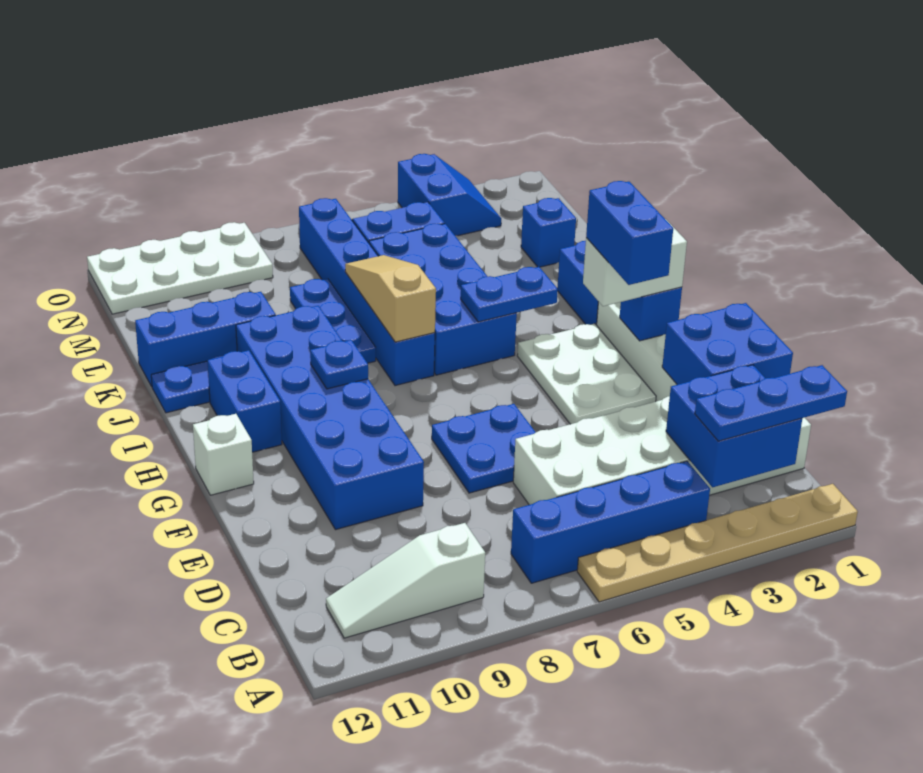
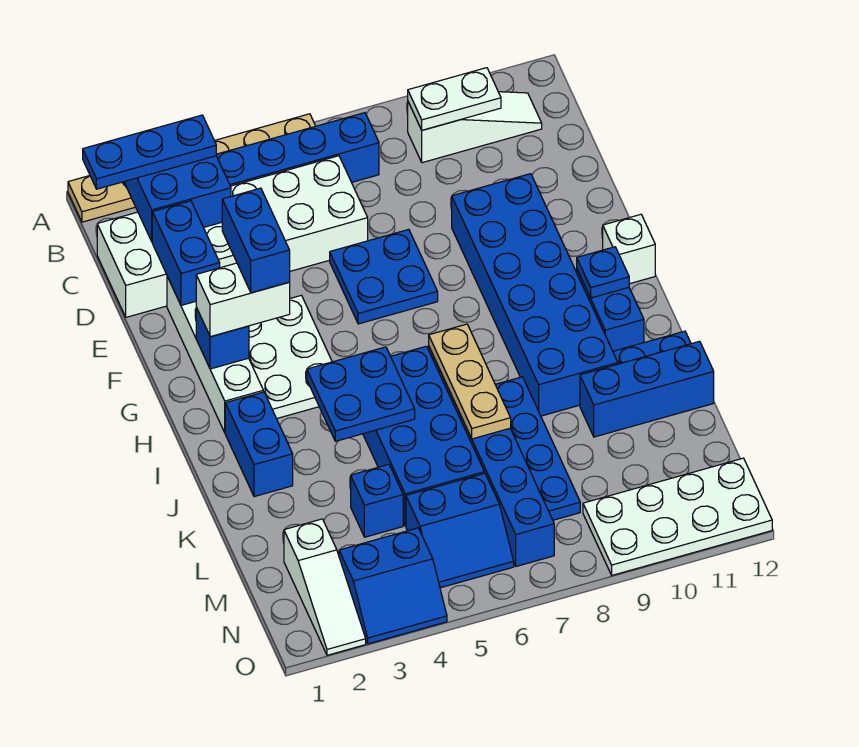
none -> white plate B9:B10 level 2
blue brick D1:E2 level 2 -> blue brick D2:E2 level 2
blue plate H9 level 2 -> blue plate H11 level 2
blue plate I4:I5 level 2 -> blue plate I4:J5 level 2
tan slope I7:K7 level 2 top I -> tan plate I7:K7 level 2
blue plate J8:L8 level 1 -> blue plate J8:M8 level 1
blue brick L2 level 1 -> blue brick L4 level 1
none -> white slope M2:O2 level 1 top M
blue slope N3:O4 level 1 top 4 -> blue slope N3:O4 level 1 top N

